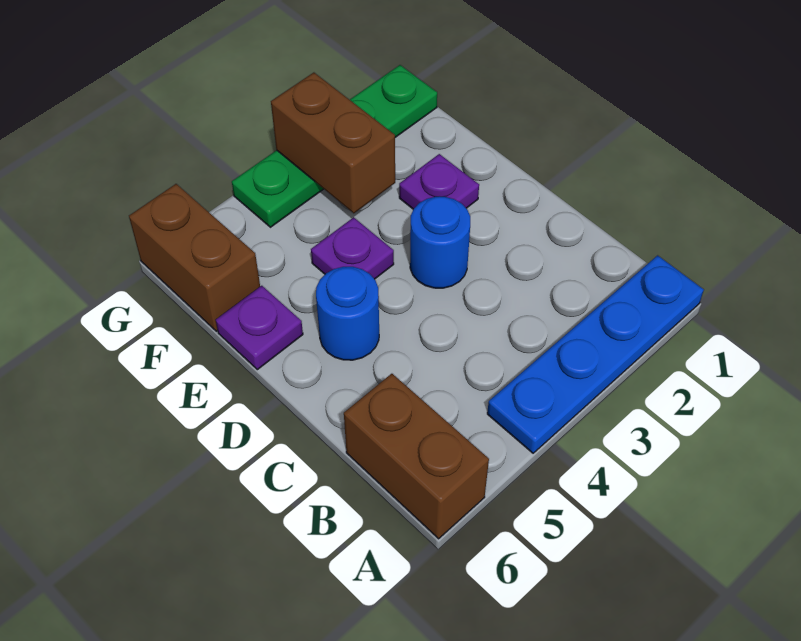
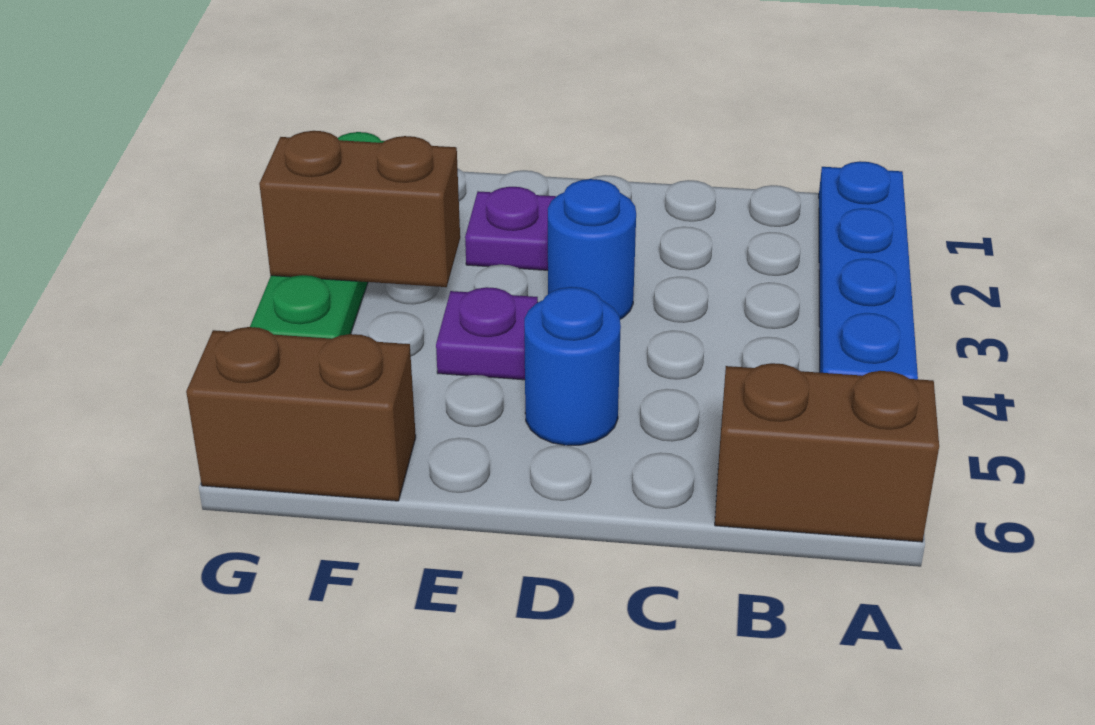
purple plate E6 level 1 -> none

